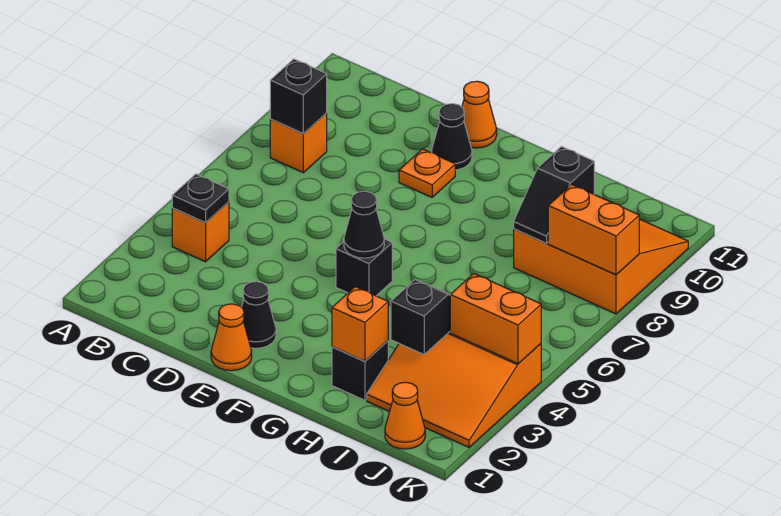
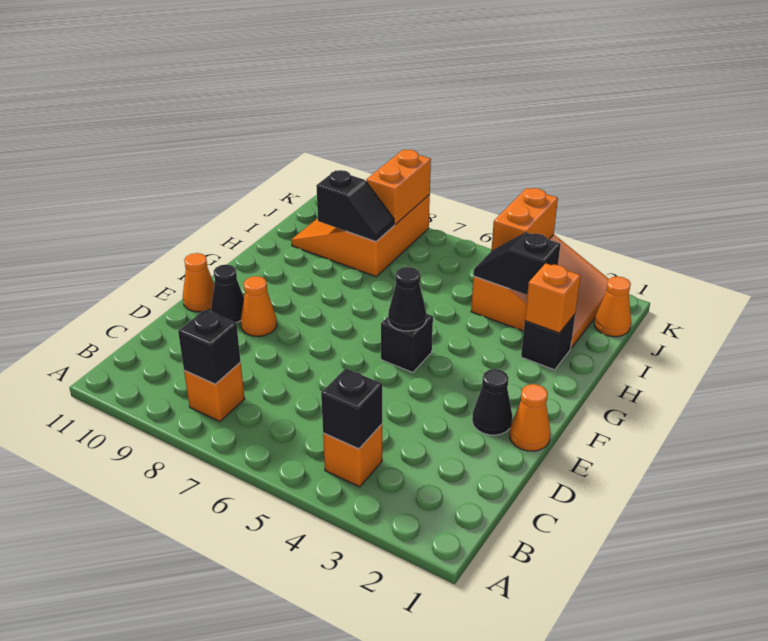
black plate B4 level 2 -> black brick B4 level 2
orange plate E9 level 1 -> orange cone E9 level 1

